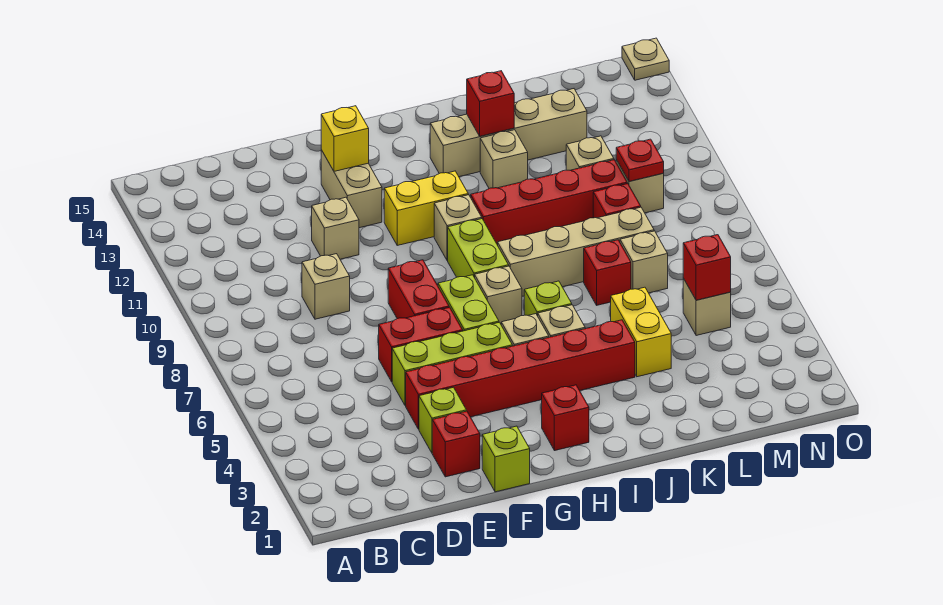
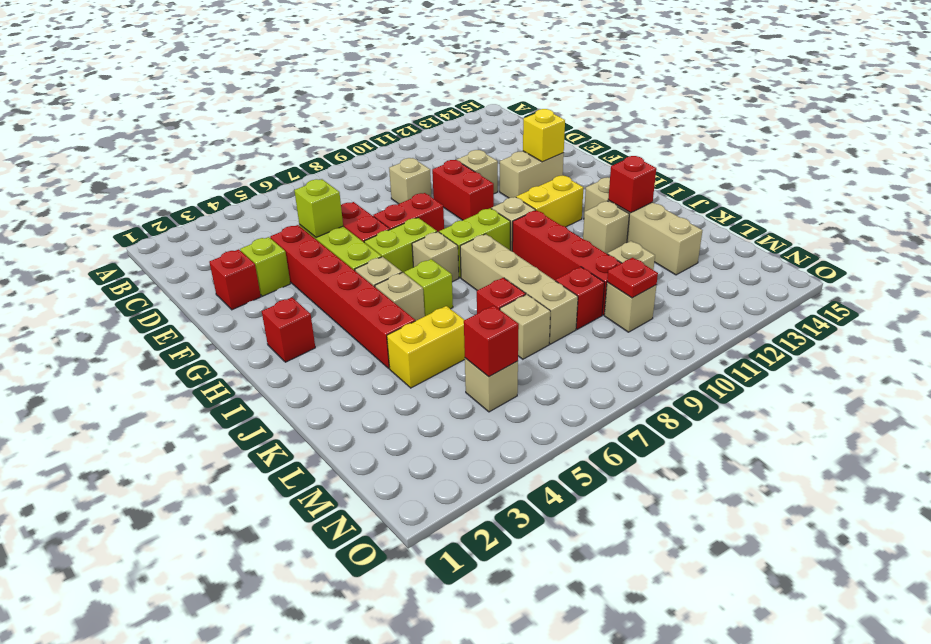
none -> red brick E10:F10 level 1
lime brick F1 level 1 -> lime brick E5 level 2
yellow brick G11:H11 level 1 -> yellow brick H11:H12 level 1
tan plate O15 level 1 -> none

